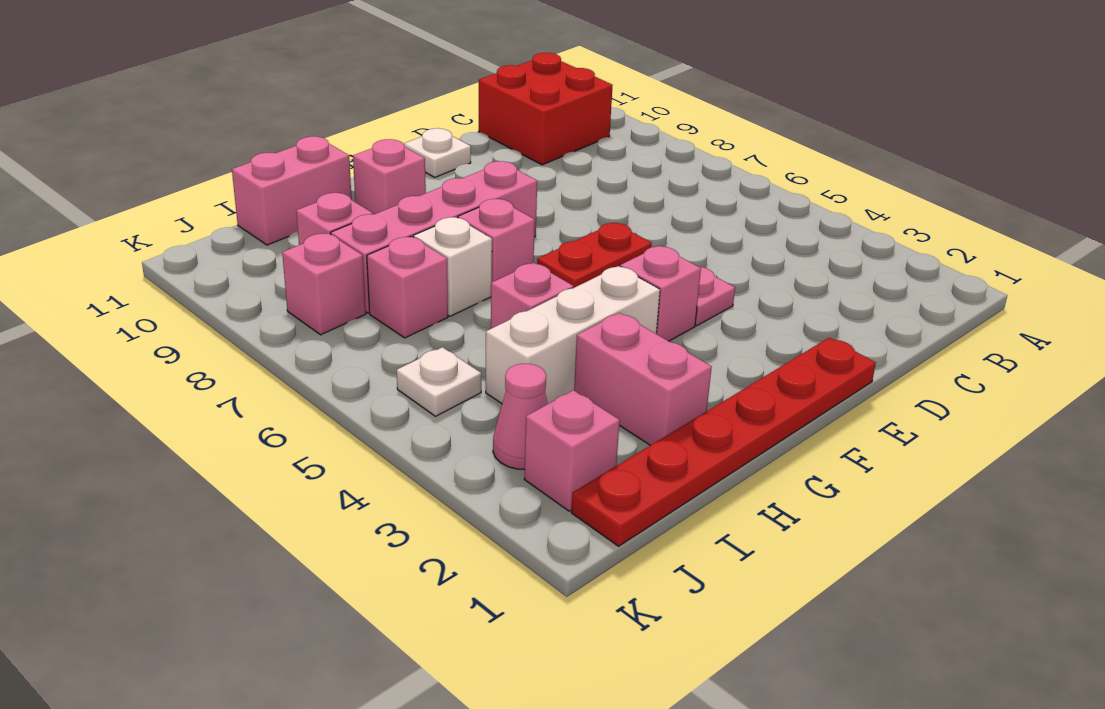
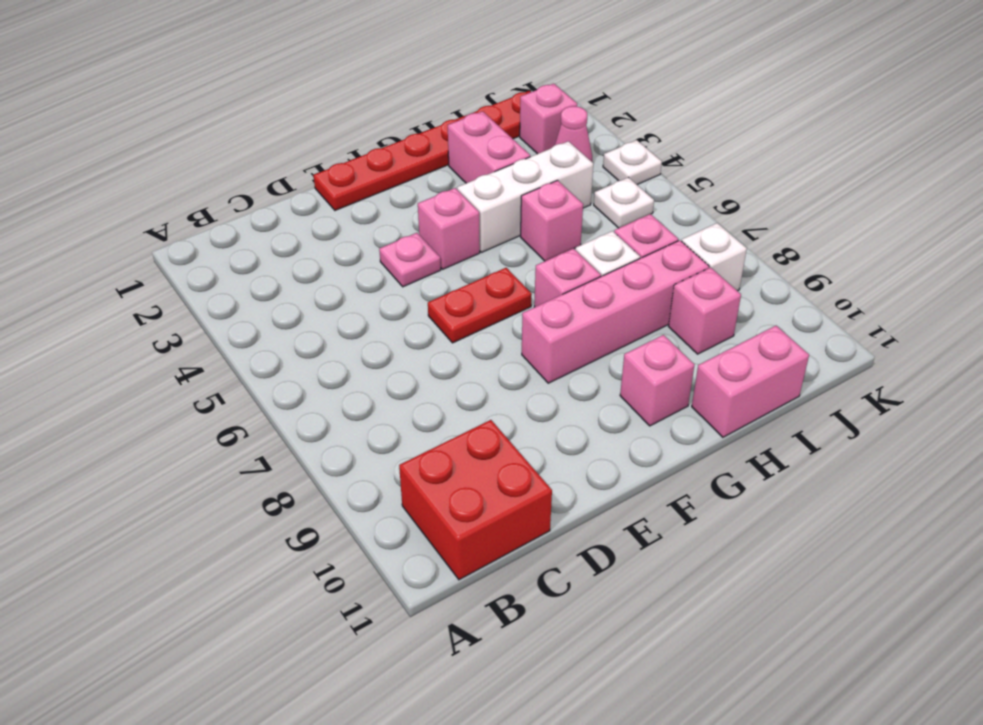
white plate E11 level 1 -> white plate K4 level 1
pink brick J8 level 1 -> white brick J8 level 1

